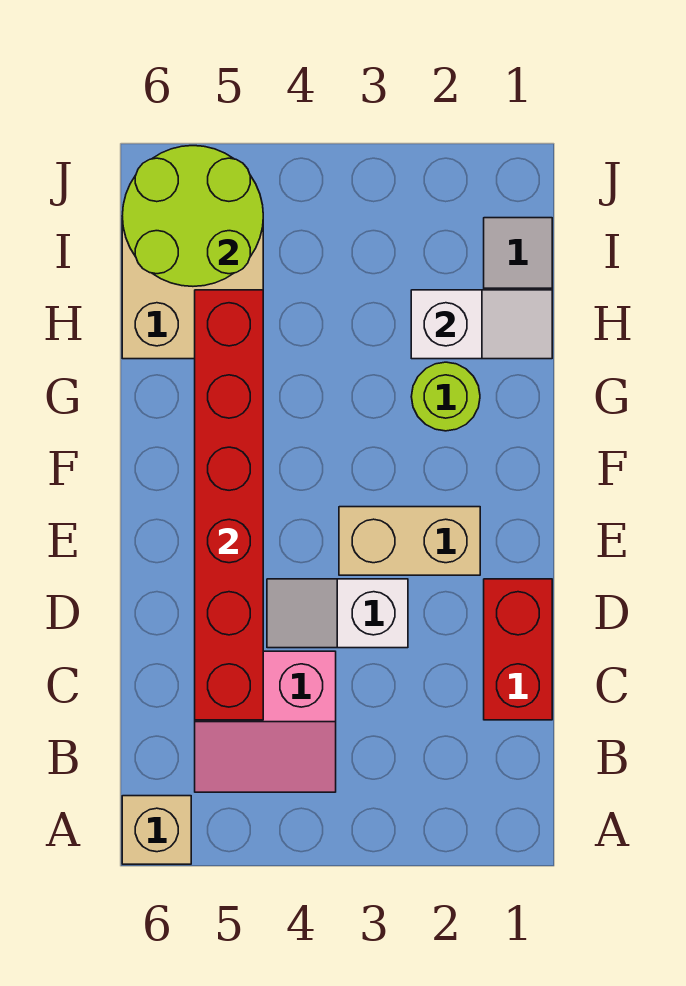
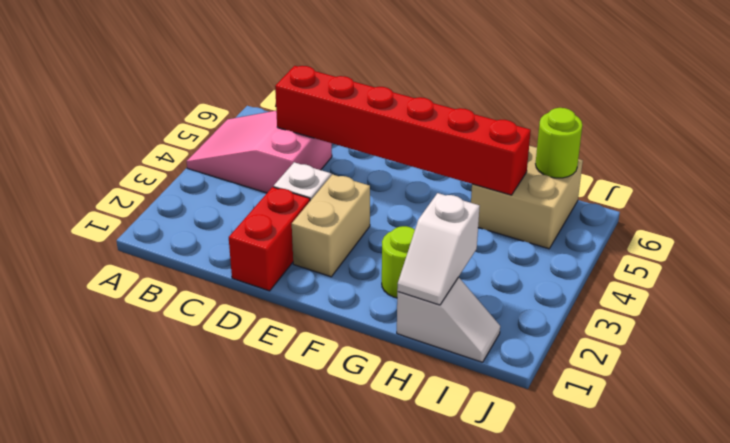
tan brick A6 level 1 -> none
pink slope B4:C5 level 1 top C -> pink slope A4:C5 level 1 top C
red brick C1:D1 level 1 -> red brick D1:D2 level 1
lime round brick I5:J6 level 2 -> lime round brick I6 level 2

